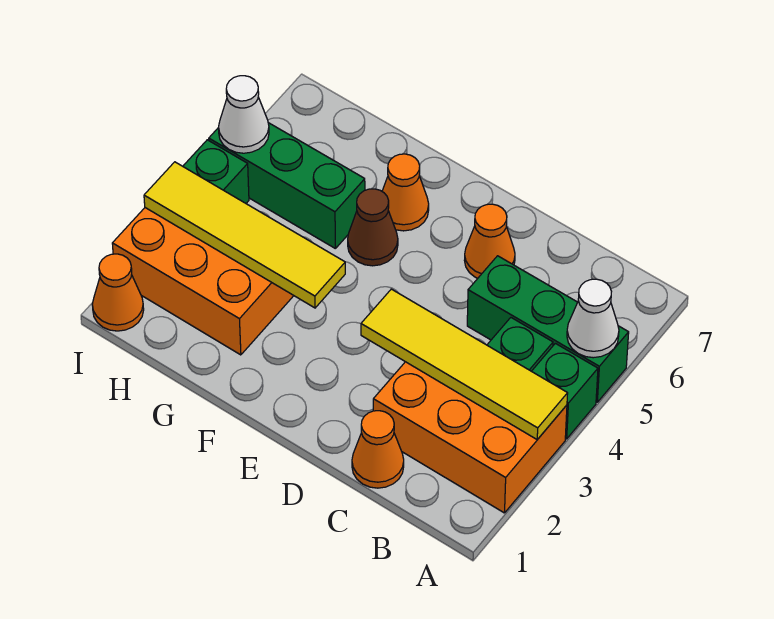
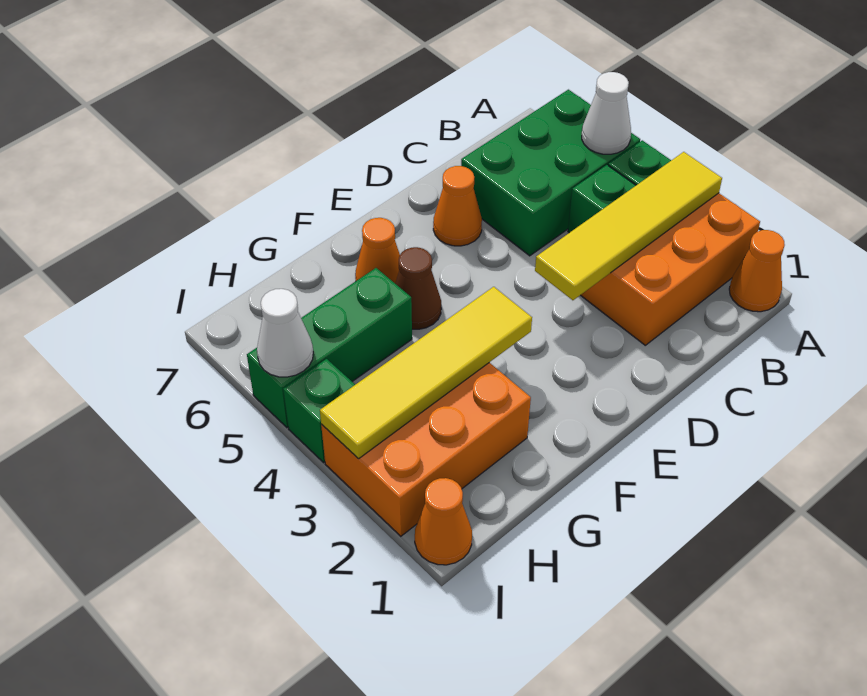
green brick A5:C5 level 1 -> green brick A5:C6 level 1
orange cone C1 level 1 -> orange cone A1 level 1

